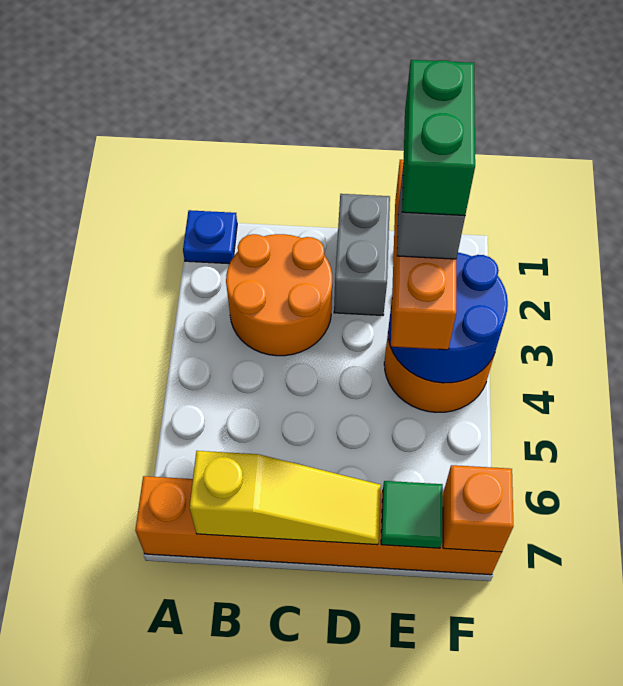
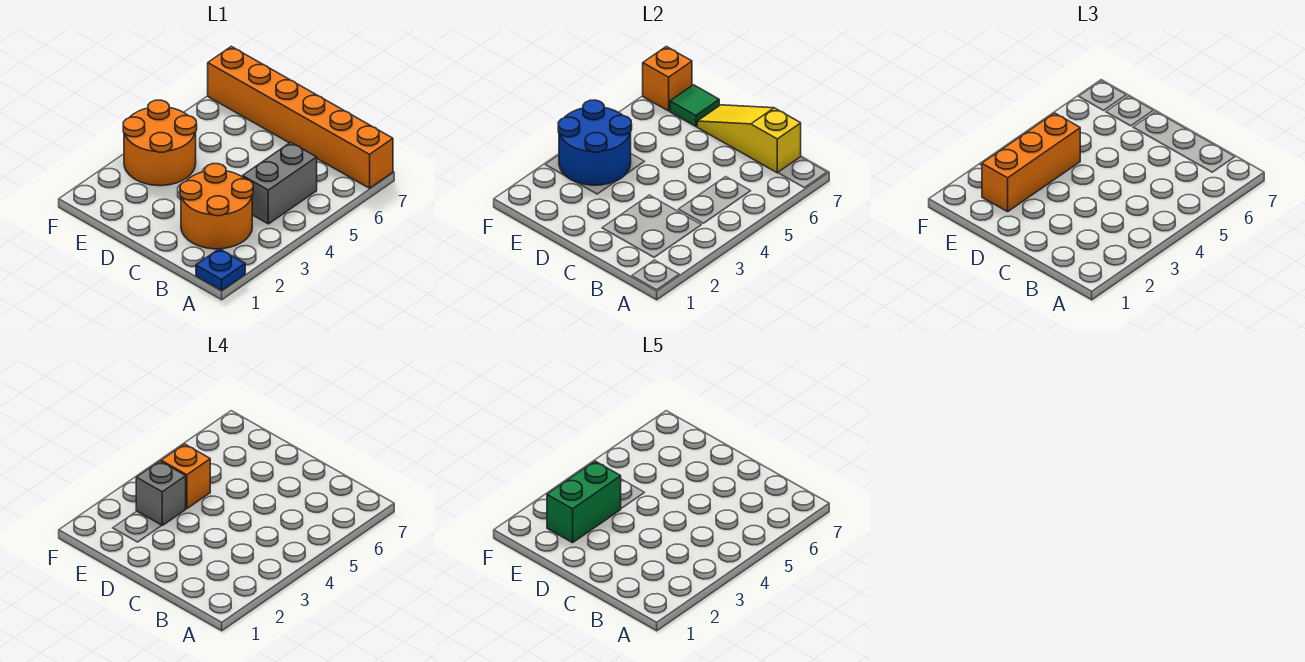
grey brick D1:D2 level 1 -> grey brick B4:B5 level 1
none -> orange brick E4 level 4

